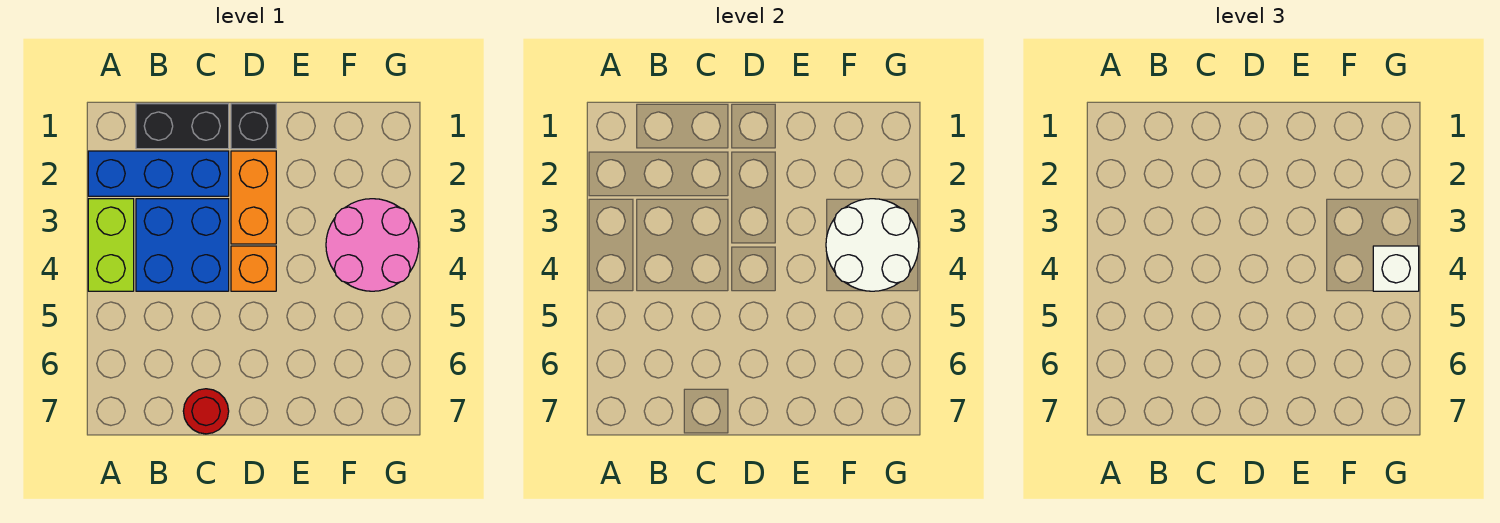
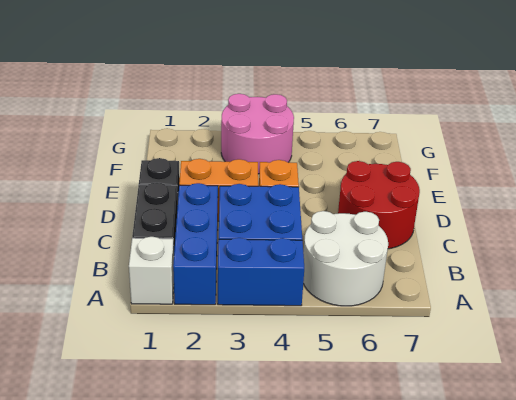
lime brick A3:A4 level 1 -> blue brick A3:A4 level 1
red round brick C7 level 1 -> red round brick C6:D7 level 1
white round brick F3:G4 level 2 -> white round brick A5:B6 level 1
white brick G4 level 3 -> white brick A1 level 1

